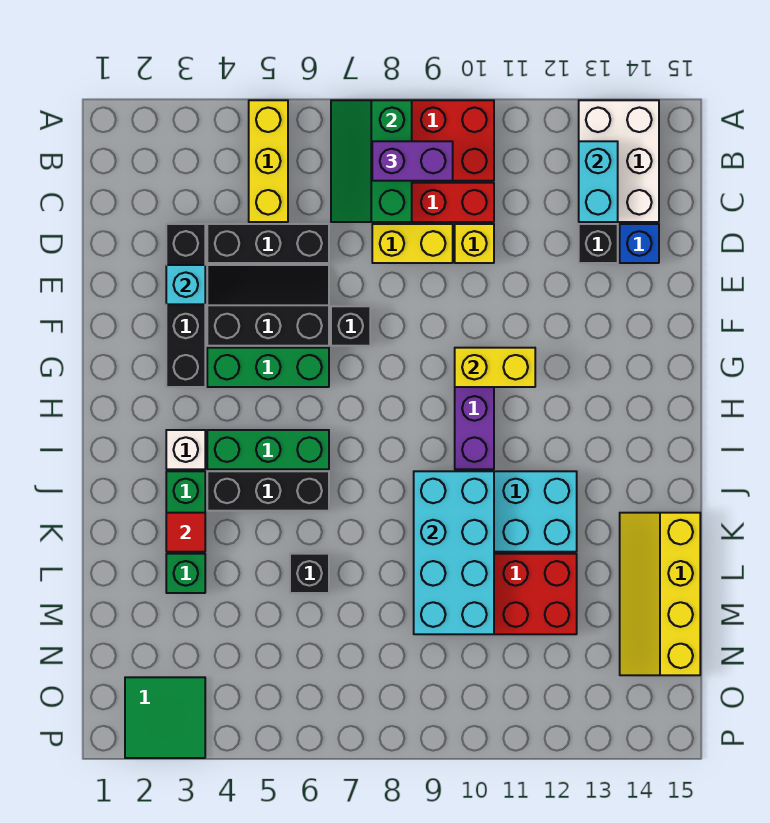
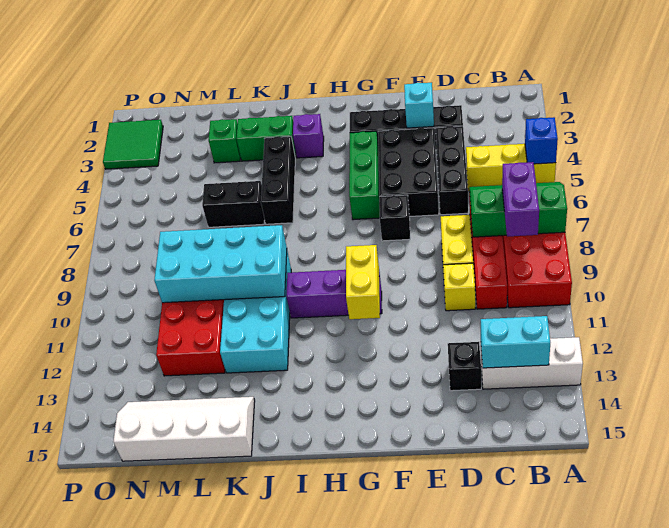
white brick A13:C14 level 1 -> white brick A13:C13 level 1
blue brick D14 level 1 -> blue brick A5 level 2
black slope E4:F6 level 1 top F -> black brick E4:F6 level 1
white brick I3 level 1 -> purple brick I3 level 1
green brick I4:I6 level 1 -> none
red tile K3 level 2 -> none
yellow slope K14:N15 level 1 top 15 -> white slope K14:N15 level 1 top 15
black brick L6 level 1 -> black brick K6:L6 level 1

